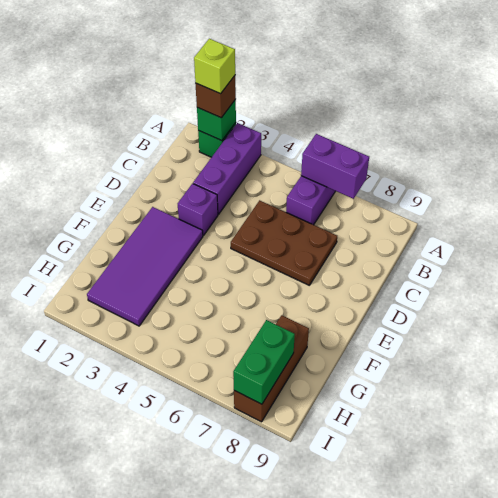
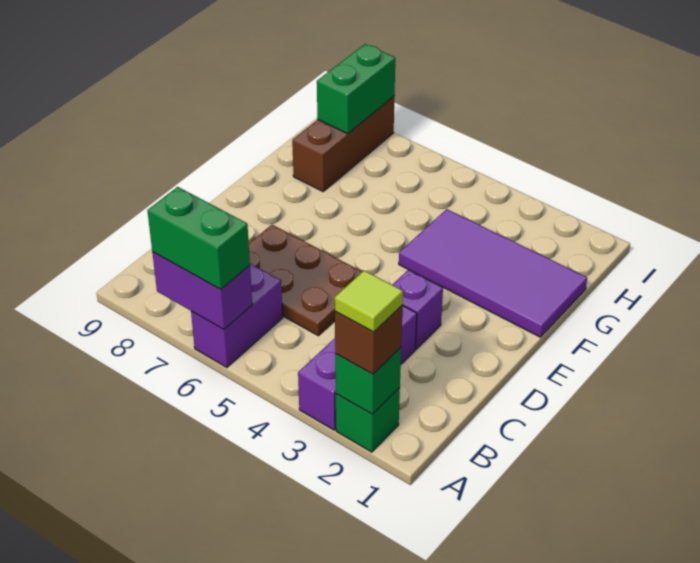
lime brick A2 level 4 -> lime tile A2 level 4
none -> green brick A6:A7 level 3
purple tile E2:H3 level 1 -> purple tile F1:G4 level 1

